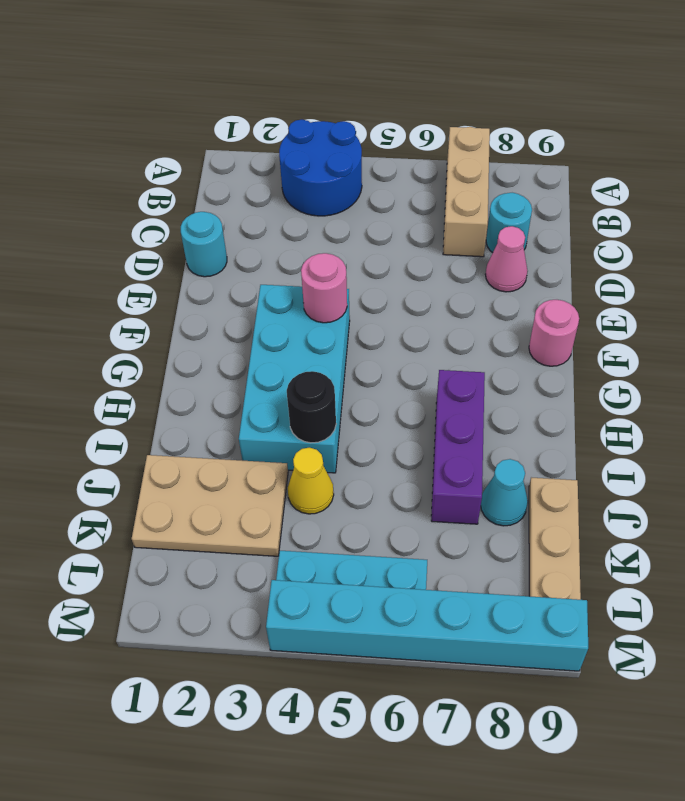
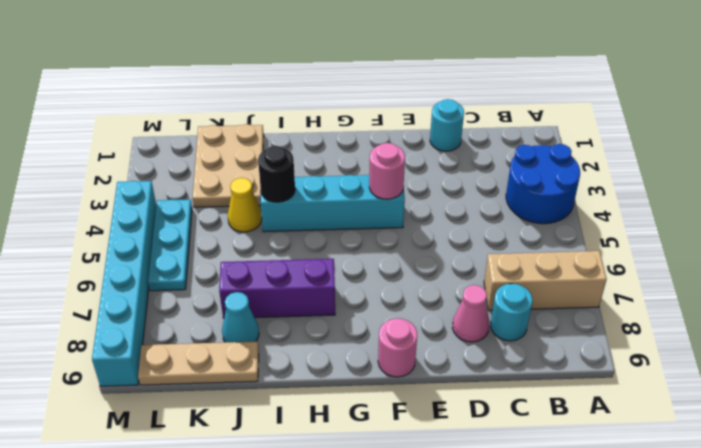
cyan brick F3:I4 level 1 -> cyan brick F4:I4 level 1

